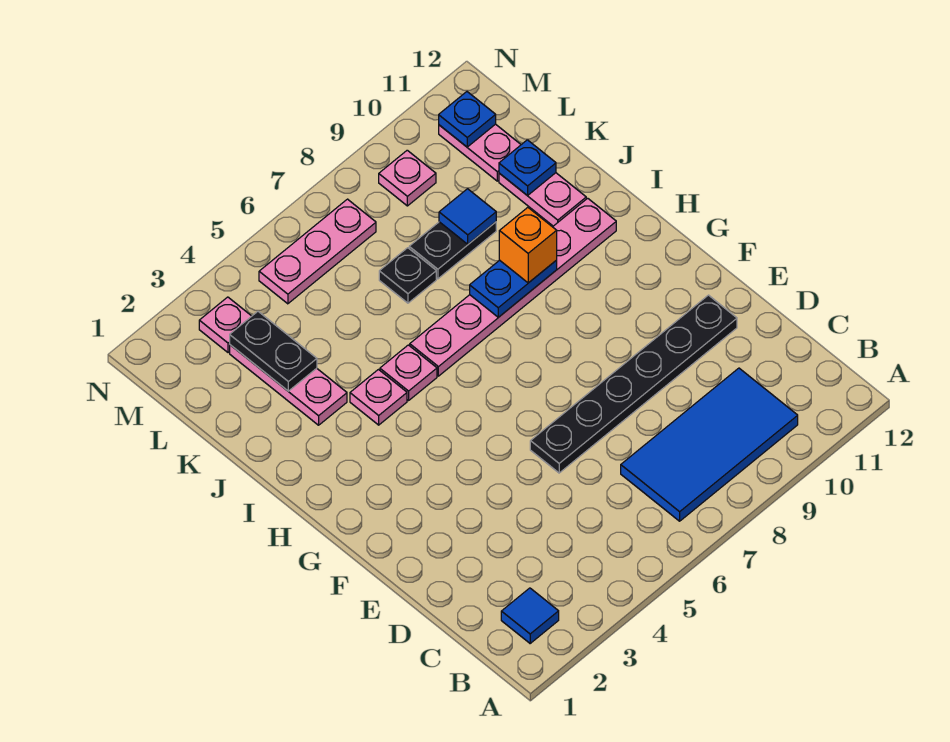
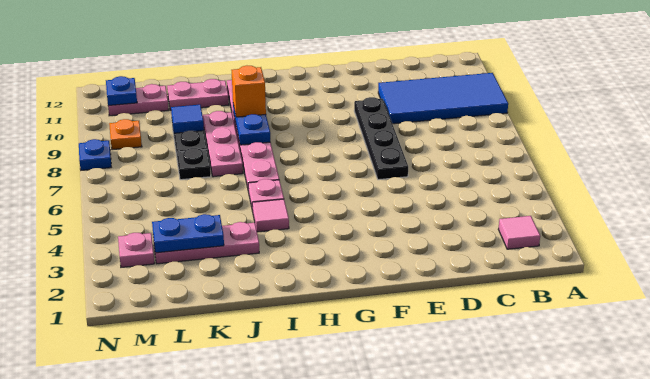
blue tile B2 level 1 -> pink tile B2 level 1
blue tile B7:C10 level 1 -> blue tile A9:D10 level 1
black plate E6:E11 level 1 -> black plate E6:E9 level 1
pink plate I4 level 1 -> pink tile I4 level 1
black plate K3:L3 level 2 -> blue plate K3:L3 level 2
blue plate K11 level 2 -> blue plate N8 level 1
pink plate M5:M7 level 1 -> pink plate J7:J9 level 1
pink plate M9 level 1 -> orange plate M9 level 1

